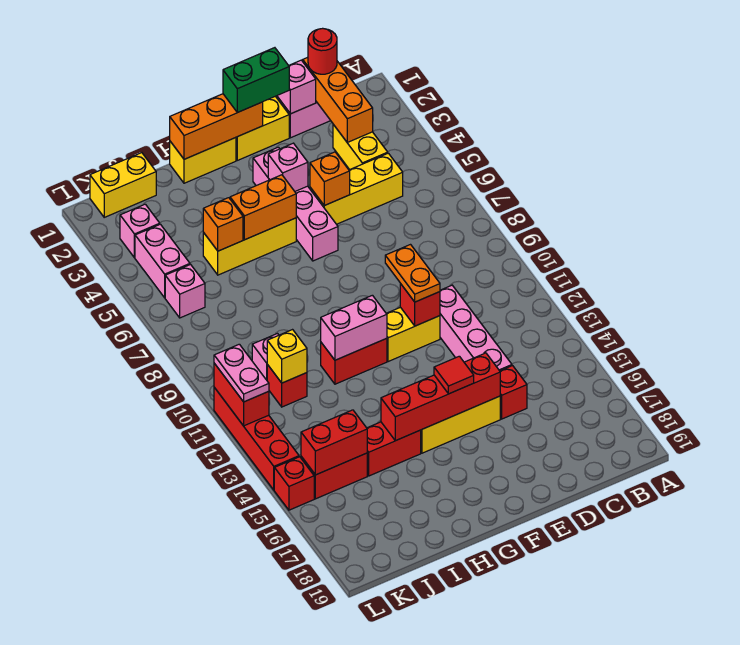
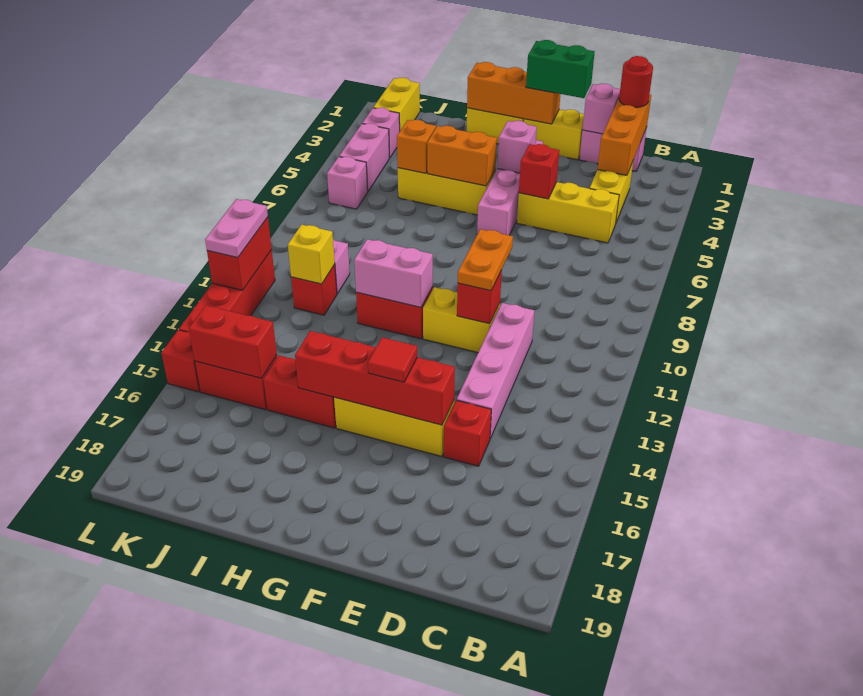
orange brick E5 level 2 -> red brick E5 level 2
yellow brick J1:K1 level 1 -> yellow brick K1:K2 level 1

